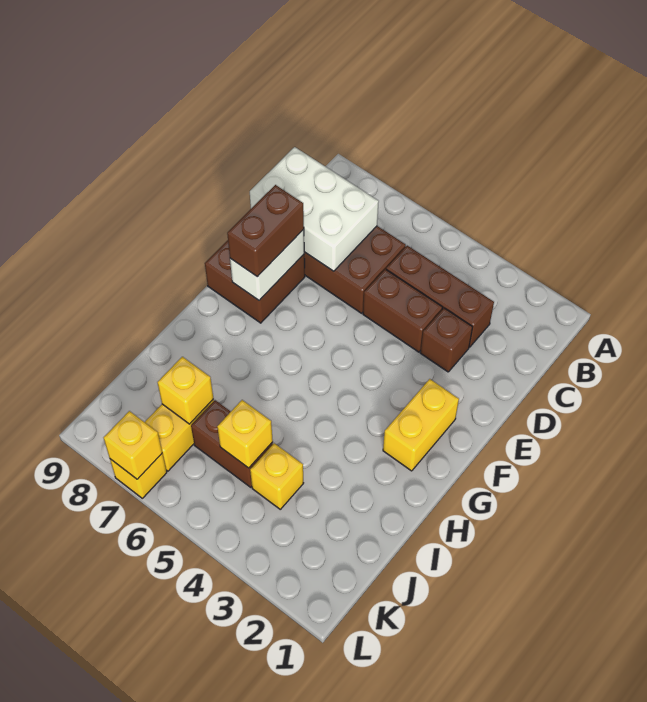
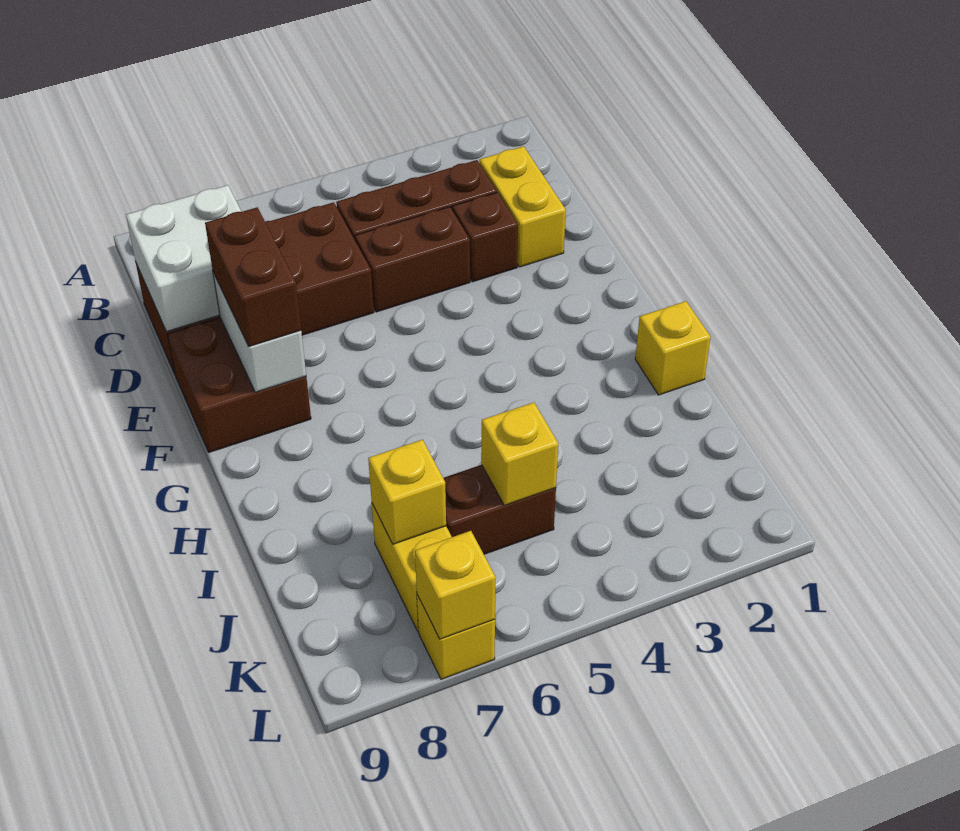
white brick C7:D9 level 2 -> white brick C8:D9 level 2
yellow brick F2:G2 level 1 -> yellow brick C2:D2 level 1
yellow brick J4 level 1 -> yellow brick H1 level 1

